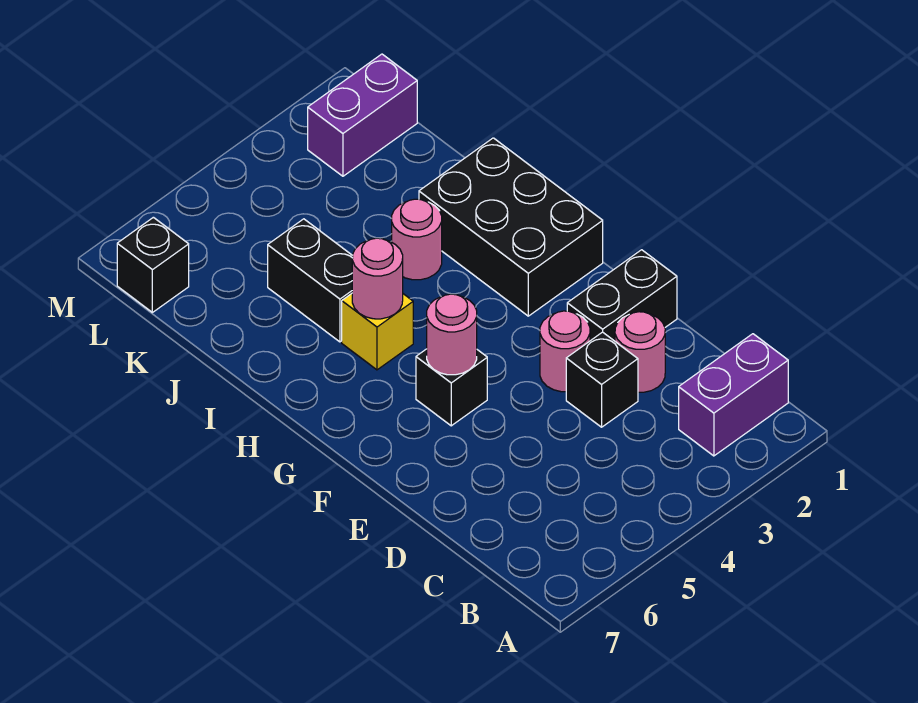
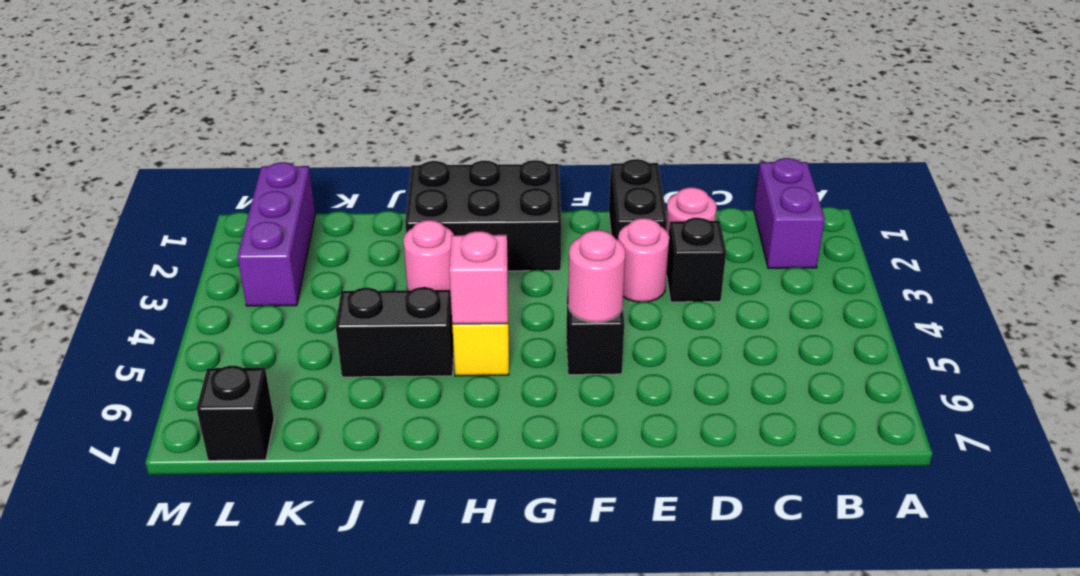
pink round brick H5 level 2 -> pink brick H5 level 2
purple brick L1:L2 level 1 -> purple brick L1:L3 level 1

